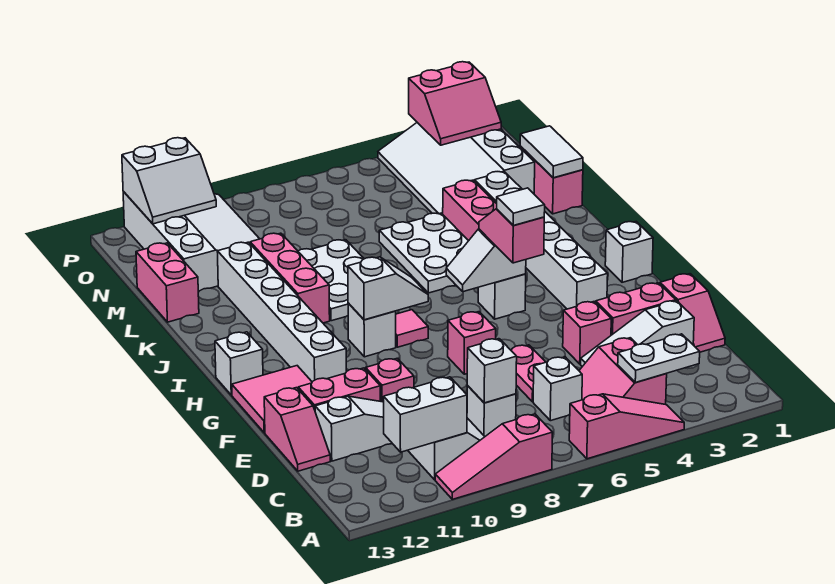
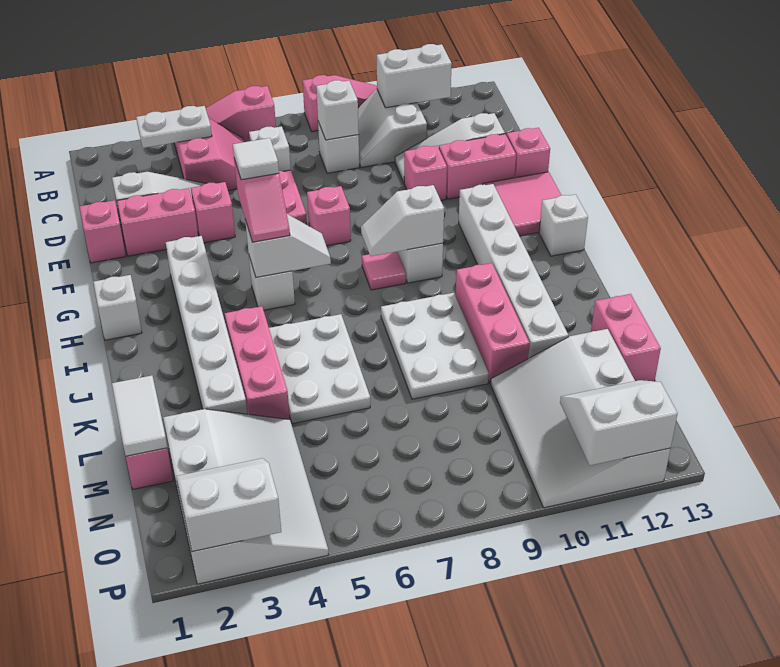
pink slope O2:P3 level 2 top P -> white slope O2:P3 level 2 top P

